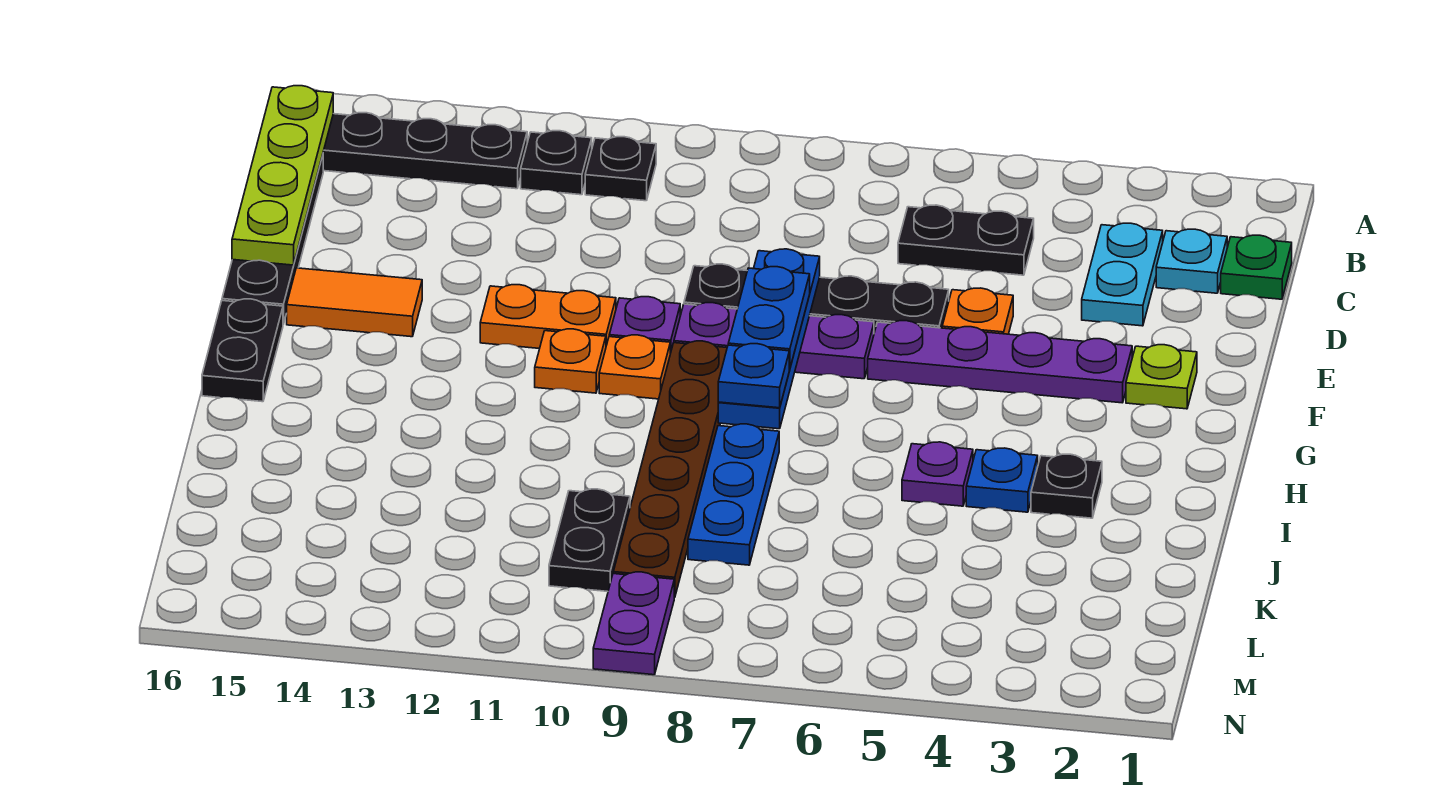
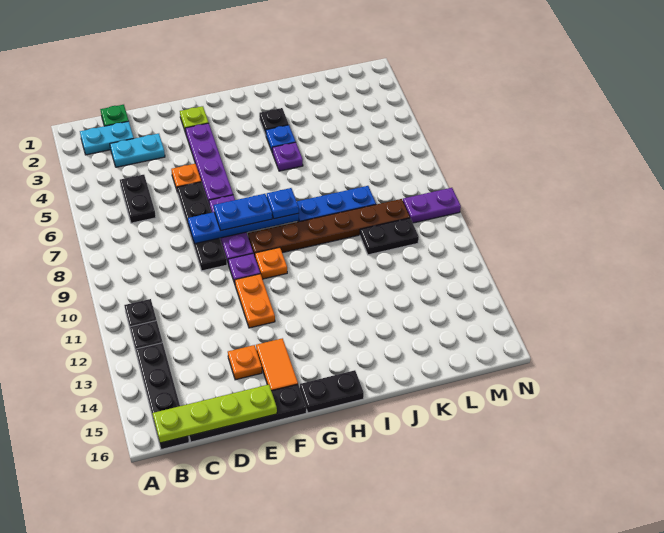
cyan plate C2 level 1 -> cyan plate B2:C2 level 1
orange plate G11 level 1 -> orange plate E14 level 1

